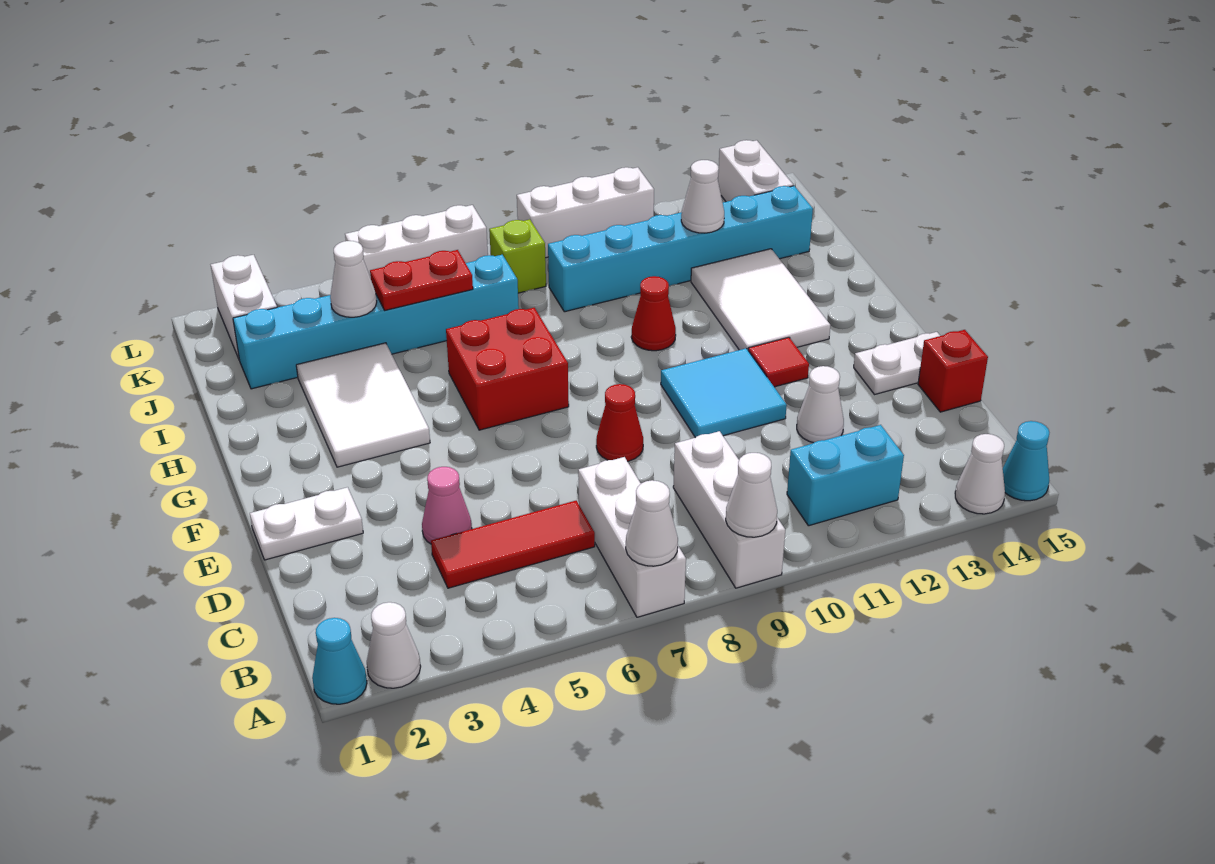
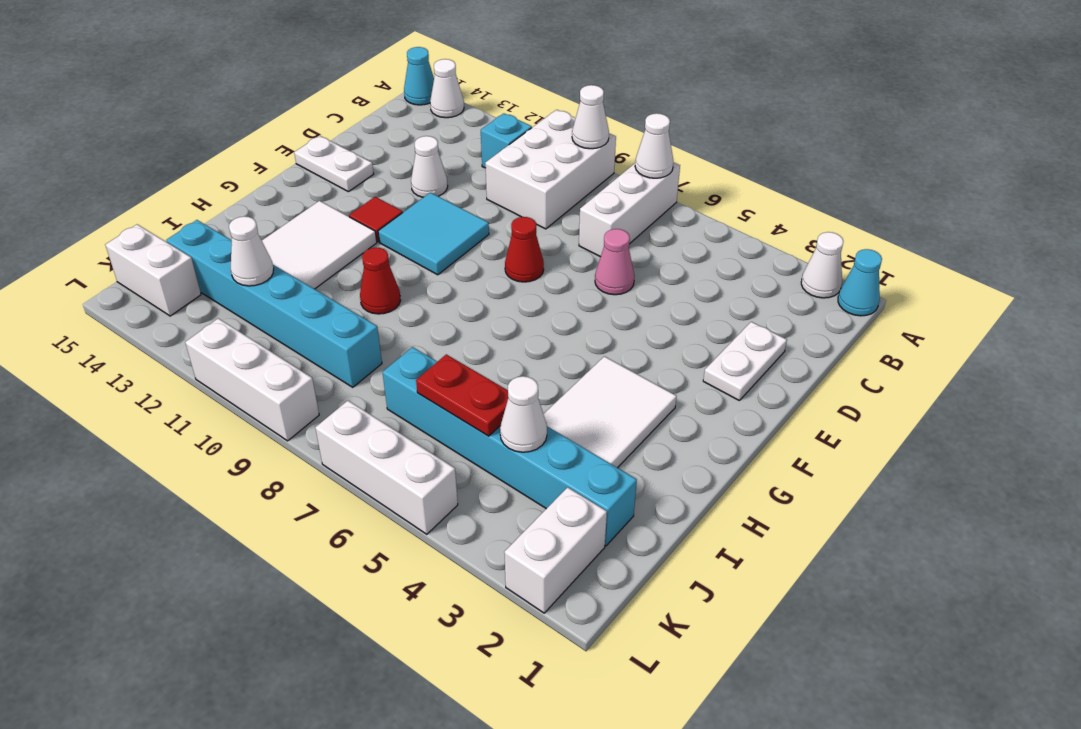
white brick A9:C9 level 1 -> white brick A9:C10 level 1
cyan brick B11:B12 level 1 -> cyan brick B11 level 1
red tile C4:C6 level 1 -> none
pink cone D4 level 1 -> pink cone D6 level 1
red brick D15 level 1 -> none
white plate E1:E2 level 1 -> white plate D2:E2 level 1
red brick G6:H7 level 1 -> none
lime brick K8 level 1 -> none
white brick K14:L14 level 1 -> white brick K14:K15 level 1

